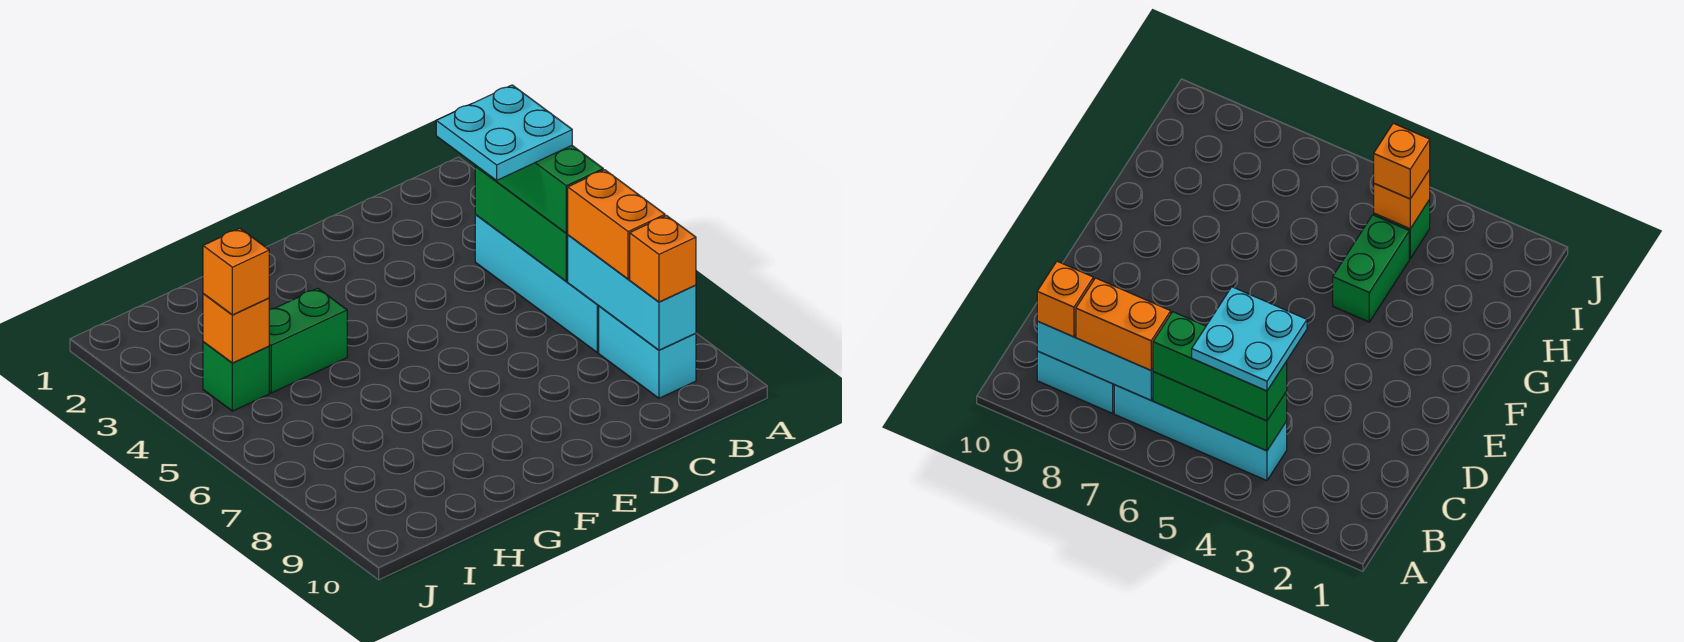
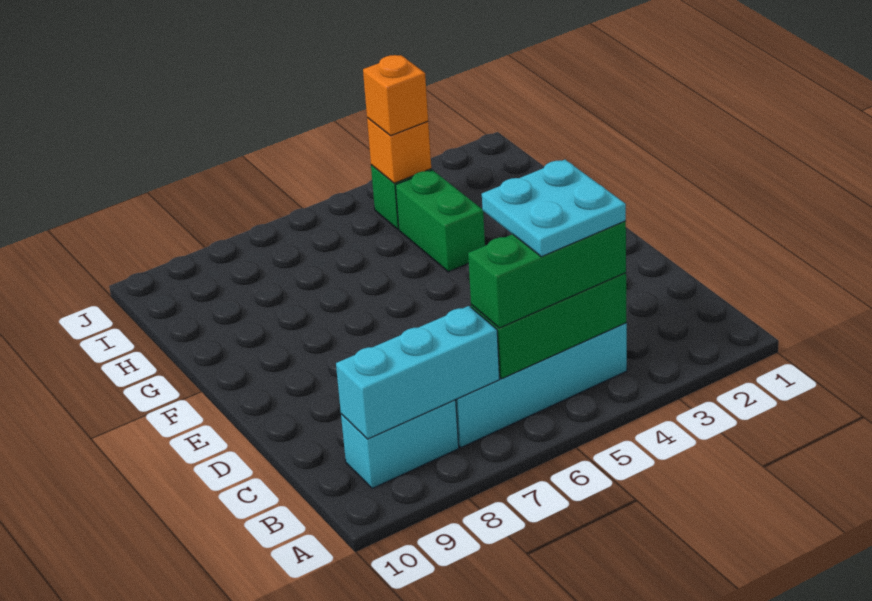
orange brick B7:B8 level 3 -> none
orange brick B9 level 3 -> none

